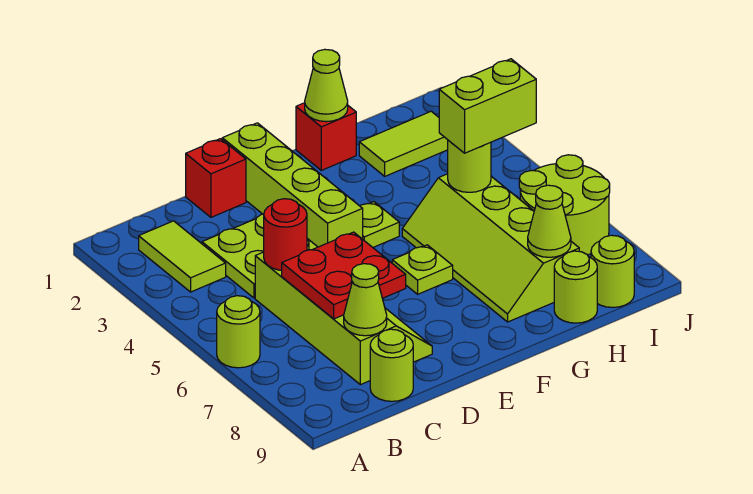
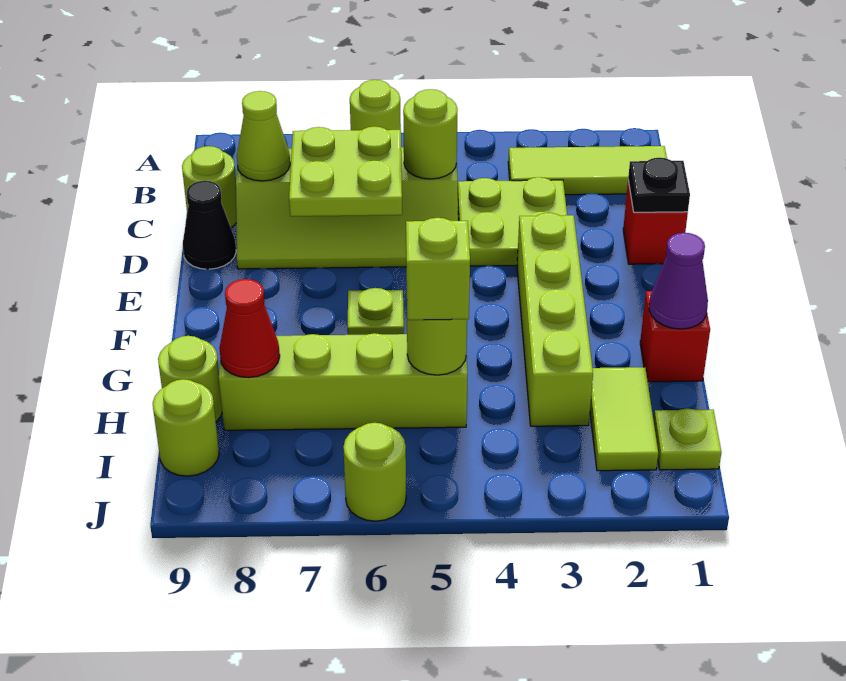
lime tile B2:B3 level 1 -> lime tile B1:B3 level 1
red round brick C5 level 2 -> lime round brick C5 level 2
red plate C6:D7 level 2 -> lime plate C6:D7 level 2
none -> black plate D1 level 2
none -> black cone D9 level 1
lime brick E1:E4 level 1 -> lime brick E3:H3 level 1
lime plate F4 level 1 -> lime plate I1 level 1
lime cone G1 level 2 -> purple cone G1 level 2
lime brick H5:I5 level 3 -> lime brick H5 level 3
lime cone H8 level 2 -> red cone H8 level 2
lime round brick I6:J7 level 1 -> lime round brick J6 level 1

